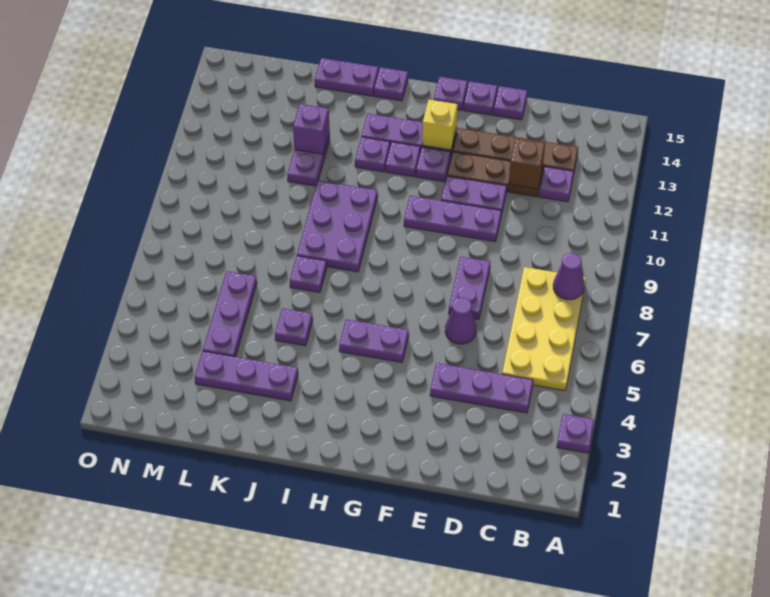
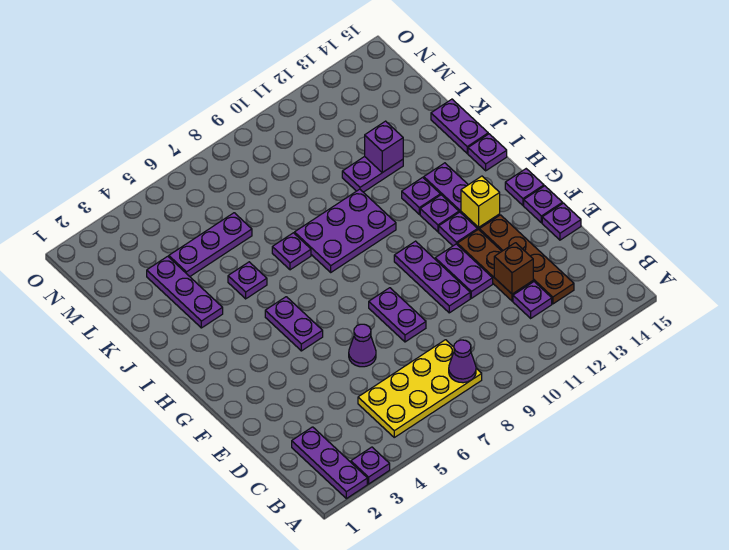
purple plate C4:E4 level 1 -> purple plate A2:C2 level 1
purple plate E7:E8 level 1 -> purple plate E8:F8 level 1

